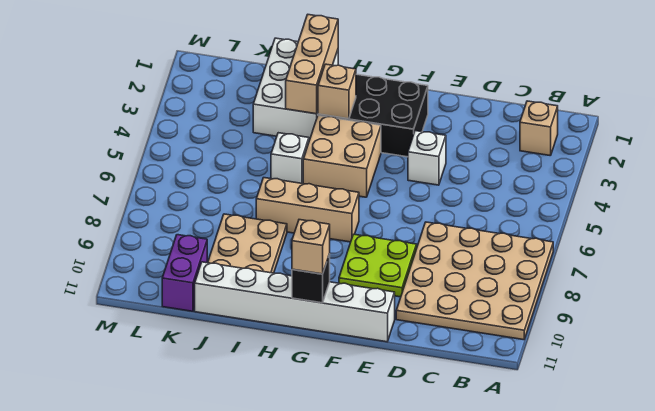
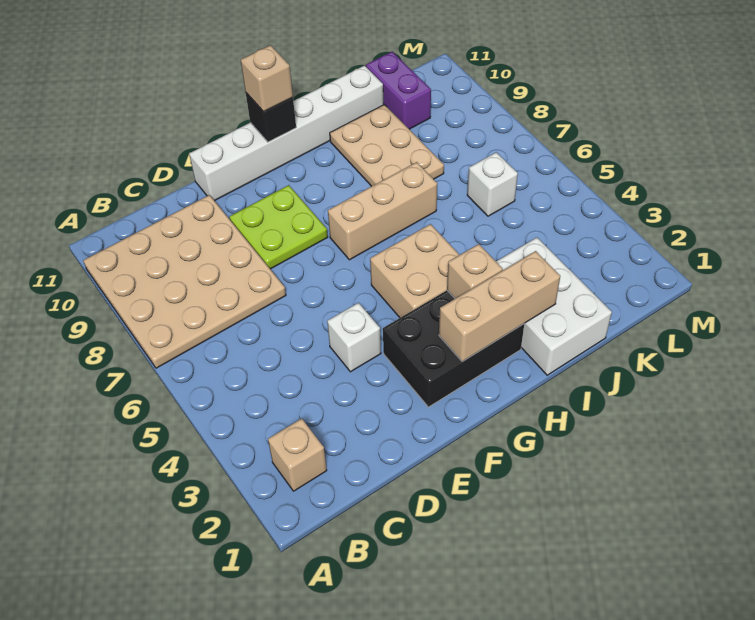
tan brick I1:I3 level 2 -> tan brick G2:I2 level 2
white brick I5 level 1 -> white brick K6 level 1

